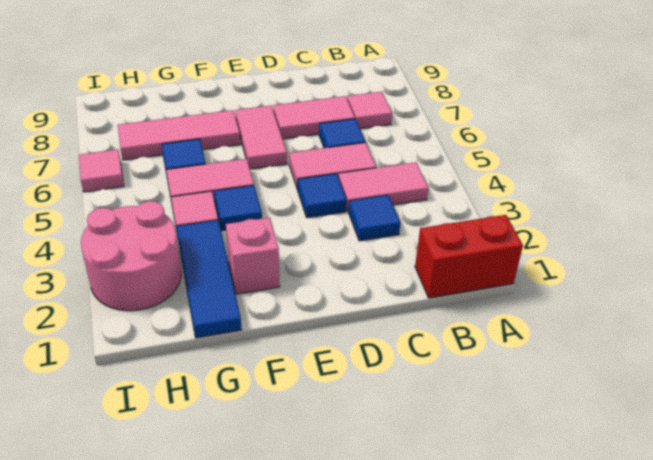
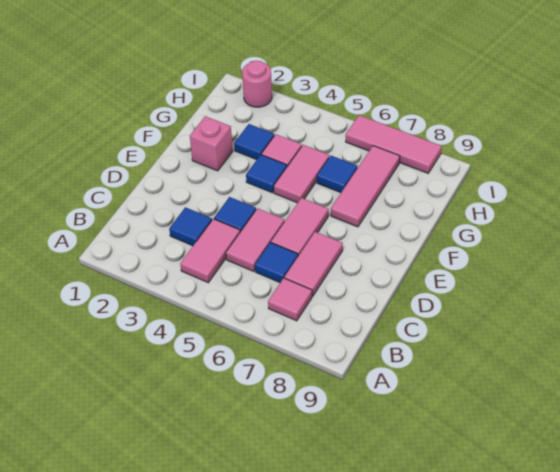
red brick A1:B1 level 1 -> none
pink tile E6:E7 level 1 -> pink tile D6:E6 level 1
blue tile G1:G3 level 1 -> blue tile G3 level 1
pink round brick H2:I3 level 1 -> pink round brick I2 level 1
pink tile I6 level 1 -> pink tile I6:I8 level 1

